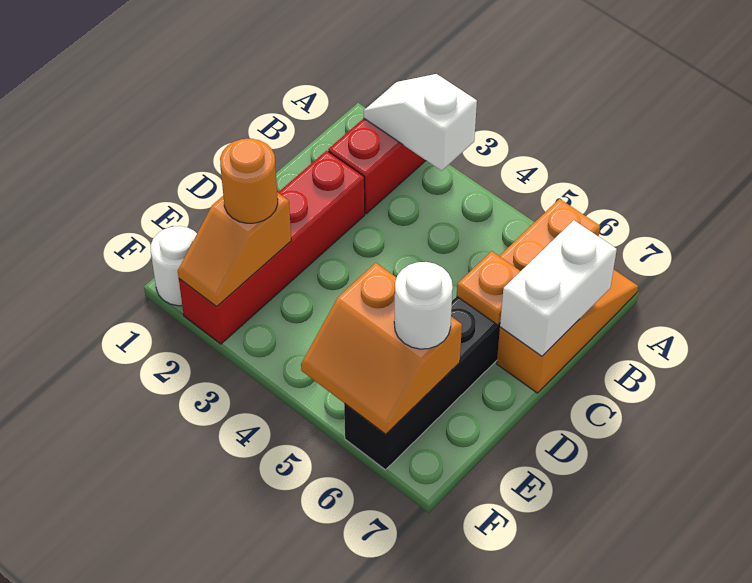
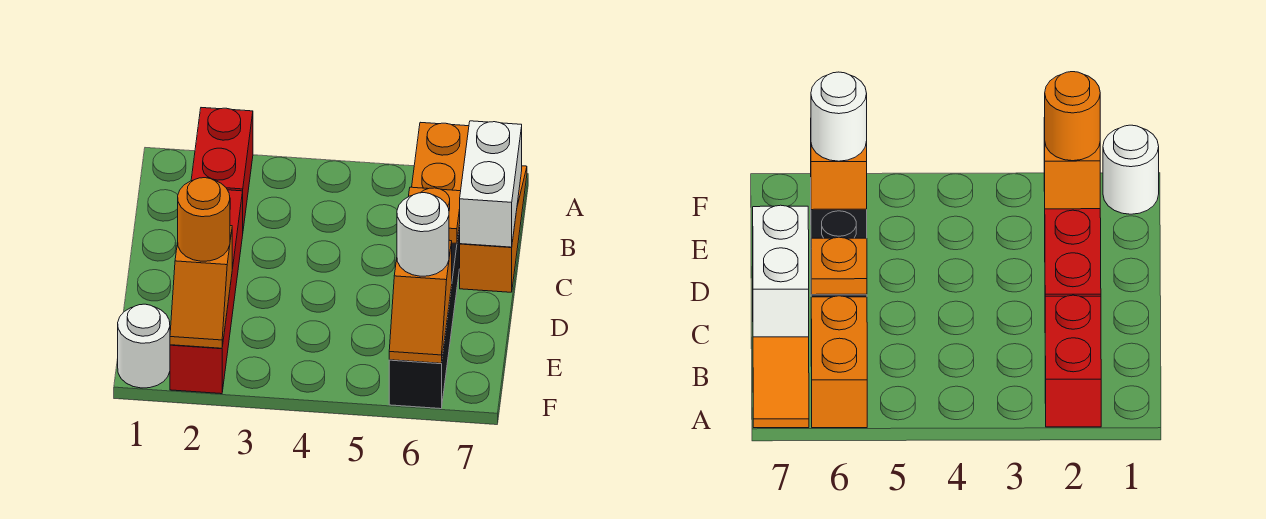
white slope A2:A3 level 2 top 3 -> none
orange slope E5:F6 level 2 top E -> orange slope E6:F6 level 2 top E

